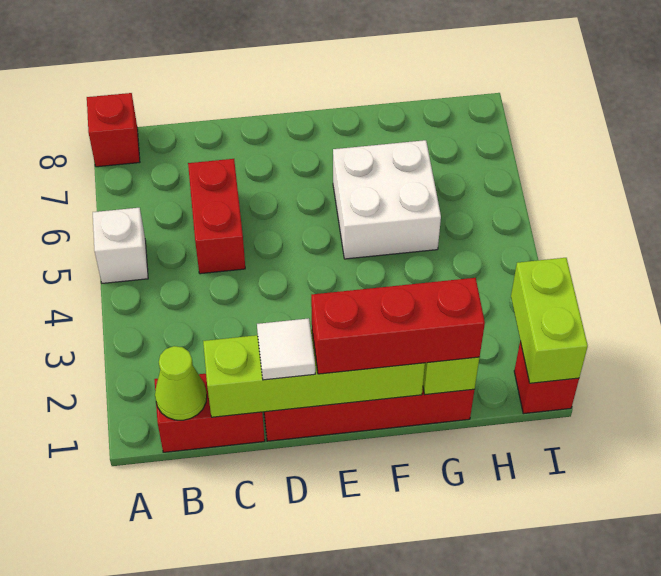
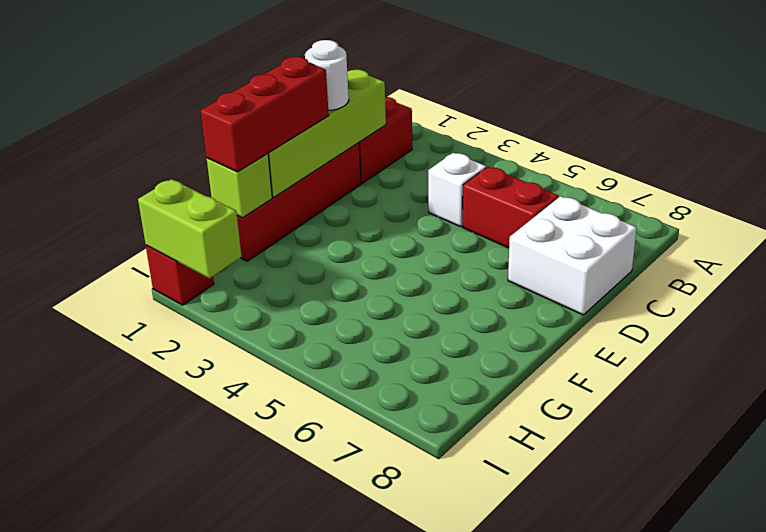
white brick A5 level 1 -> white brick C4 level 1
red brick A8 level 1 -> none
lime cone B1 level 2 -> none
white tile D1 level 3 -> white round brick D1 level 3
white brick F5:G6 level 1 -> white brick C7:D8 level 1

